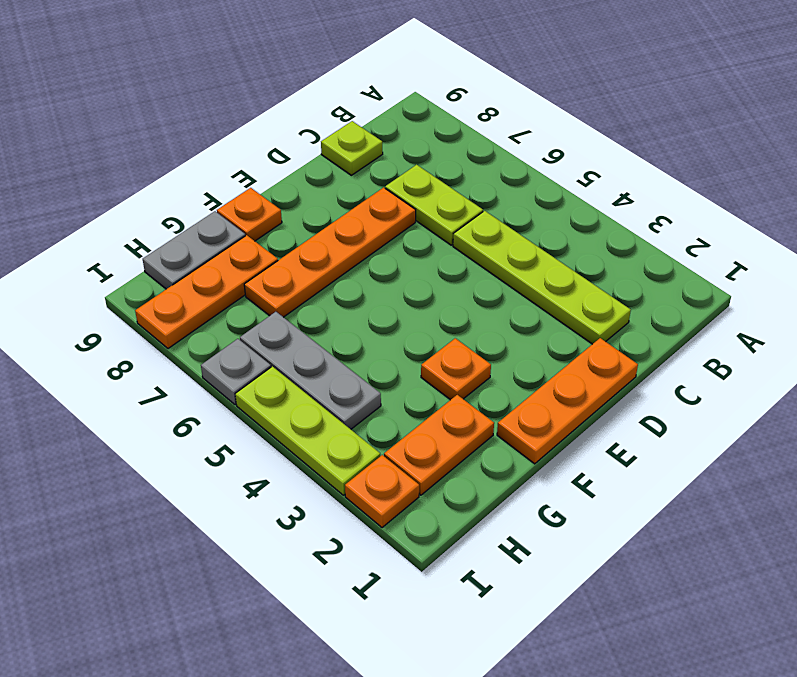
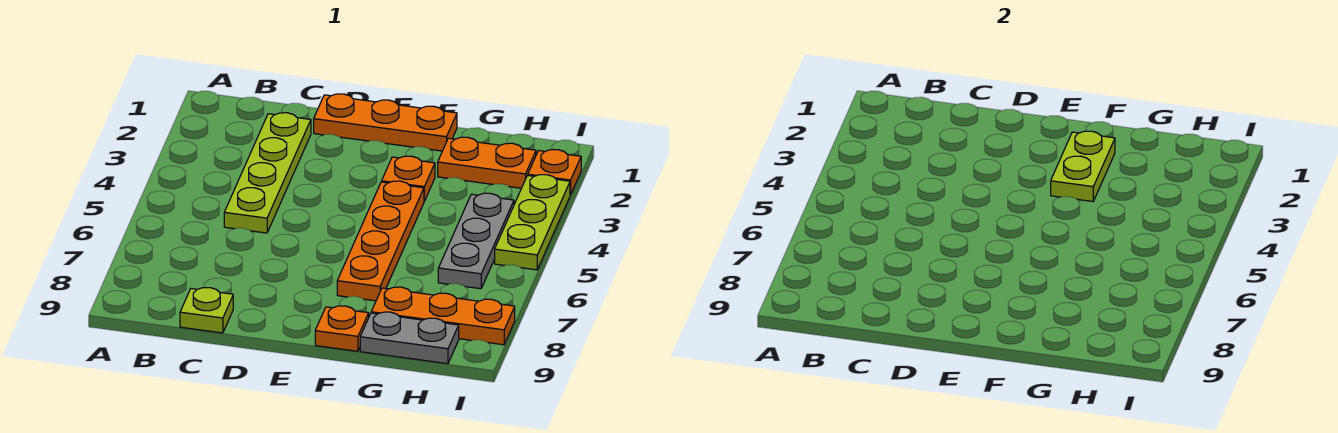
lime plate C6:C7 level 1 -> lime plate F2:F3 level 2
orange plate D7:G7 level 1 -> orange plate F4:F7 level 1
grey plate I6 level 1 -> none

